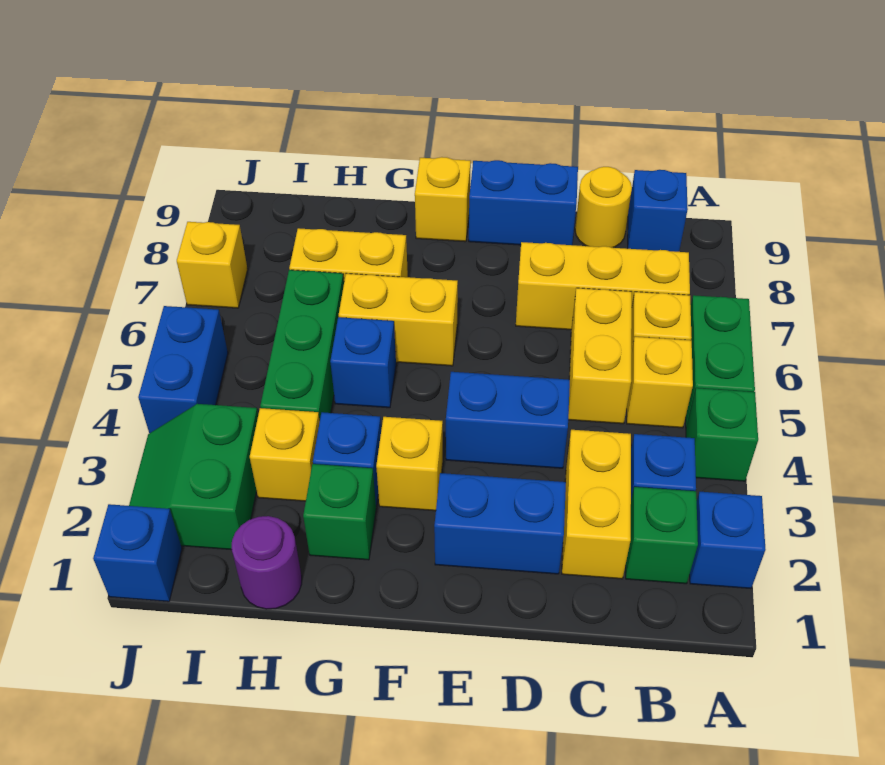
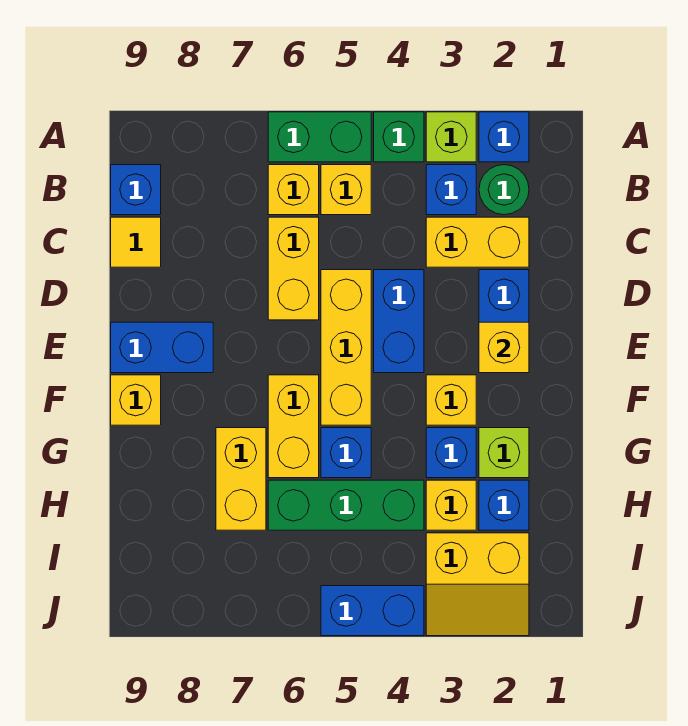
none -> lime brick A3 level 1
green brick B2 level 1 -> green round brick B2 level 1
yellow brick B7:D7 level 1 -> yellow brick D5:F5 level 1
yellow brick C5:C6 level 1 -> yellow brick C6:D6 level 1
yellow round brick C9 level 1 -> yellow tile C9 level 1
blue brick D9:E9 level 1 -> blue brick E8:E9 level 1
green brick G2 level 1 -> lime brick G2 level 1
purple round brick H1 level 1 -> none
green slope I2:J3 level 1 top I -> yellow slope I2:J3 level 1 top I
blue brick J1 level 1 -> blue brick H2 level 1
yellow brick J7 level 1 -> yellow brick E2 level 2

